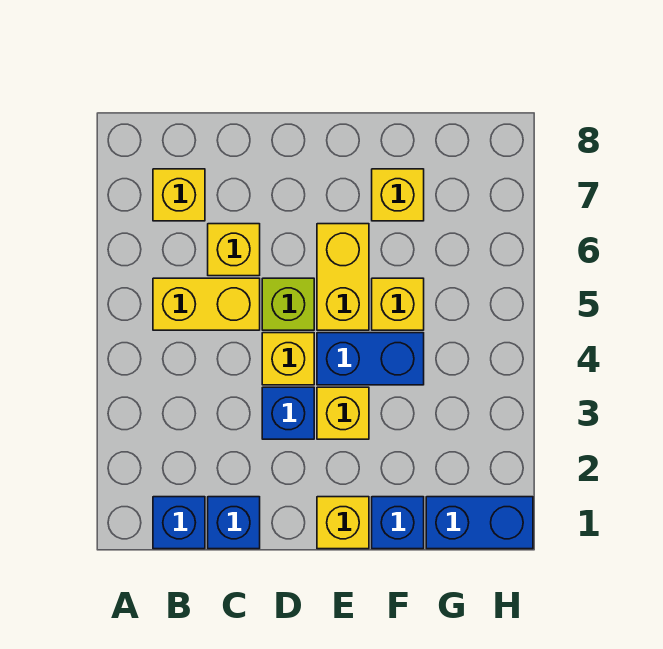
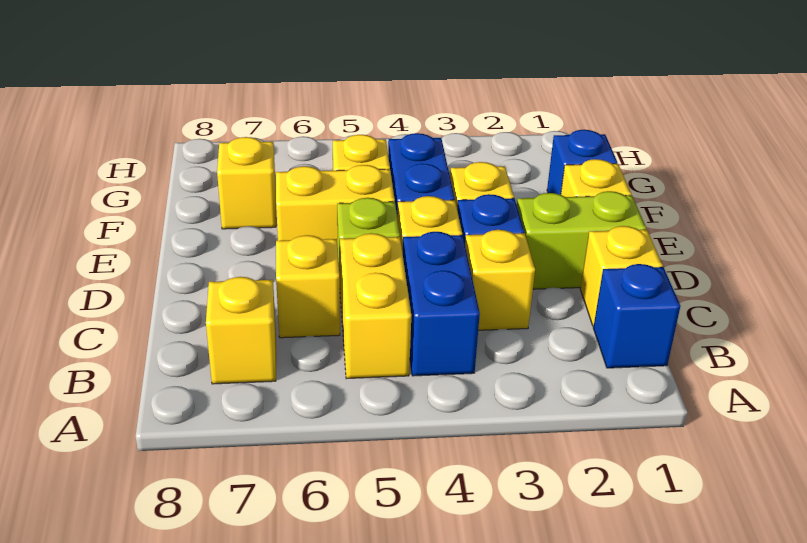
blue brick C1 level 1 -> yellow brick C1 level 1
none -> yellow brick C3 level 1
none -> lime brick D1:D2 level 1
blue brick G1:H1 level 1 -> blue brick B4:C4 level 1

